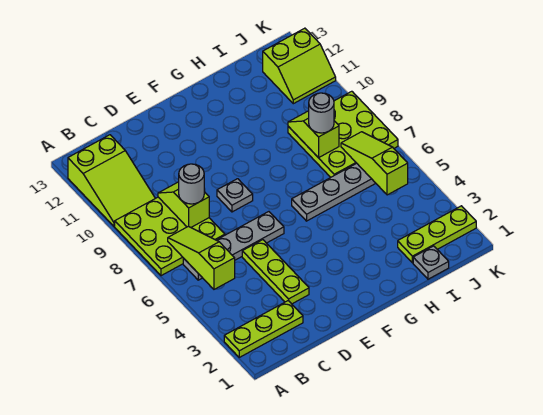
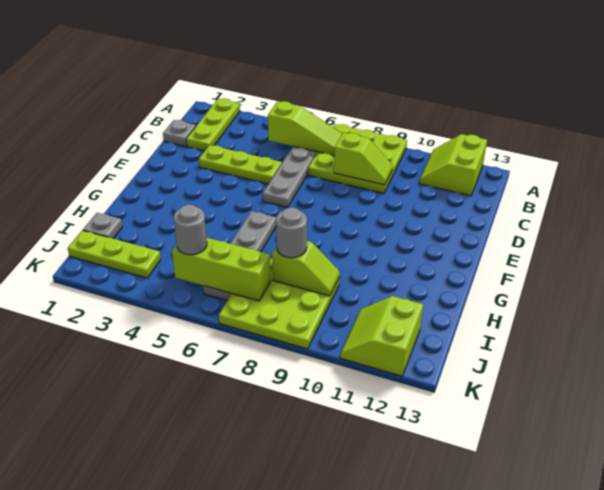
lime slope A10:B12 level 1 top 12 -> lime slope A11:B12 level 1 top 12
grey round brick C8 level 3 -> grey round brick J5 level 3
grey plate E8 level 1 -> grey plate C1 level 1
lime plate I2:K2 level 1 -> lime plate J1:J3 level 1
lime slope J5:J7 level 2 top 5 -> lime brick J5:J7 level 2

